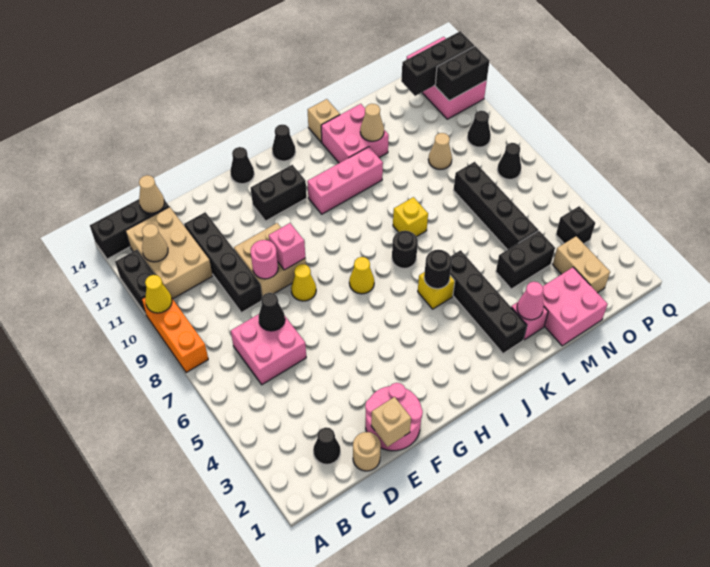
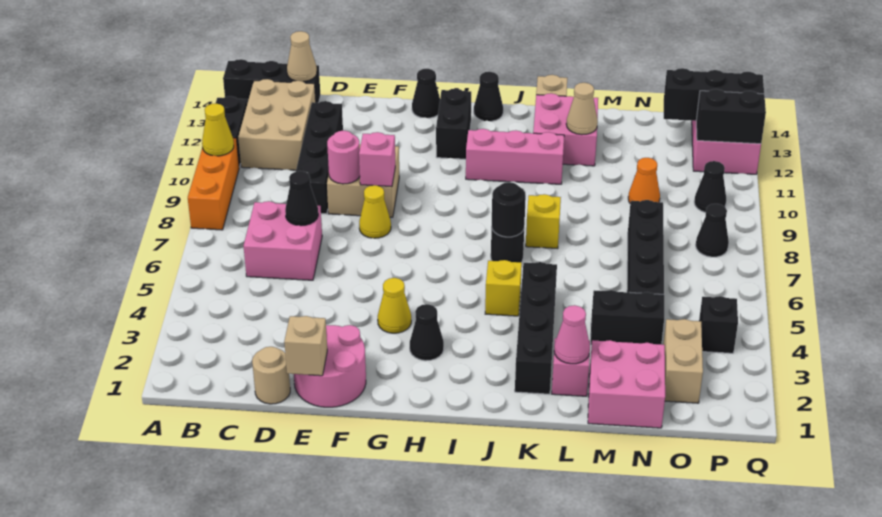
tan cone B12 level 2 -> none
black cone C2 level 1 -> black cone H3 level 1
black brick G12:H12 level 1 -> black brick H12:H13 level 1
yellow cone H7 level 1 -> yellow cone G4 level 1
black round brick J5 level 2 -> black round brick J7 level 2
tan cone N10 level 1 -> orange cone N10 level 1

